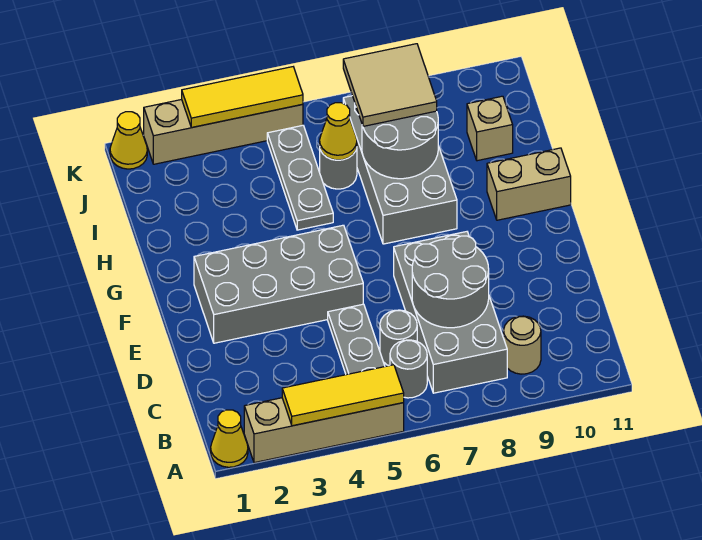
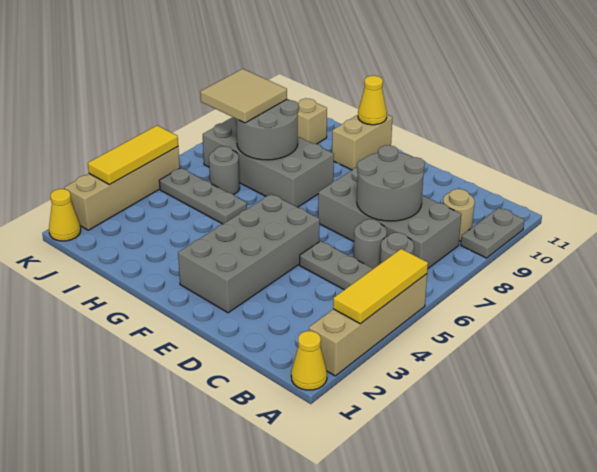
none -> grey plate A9:A10 level 1
yellow cone I6 level 2 -> yellow cone G11 level 2

